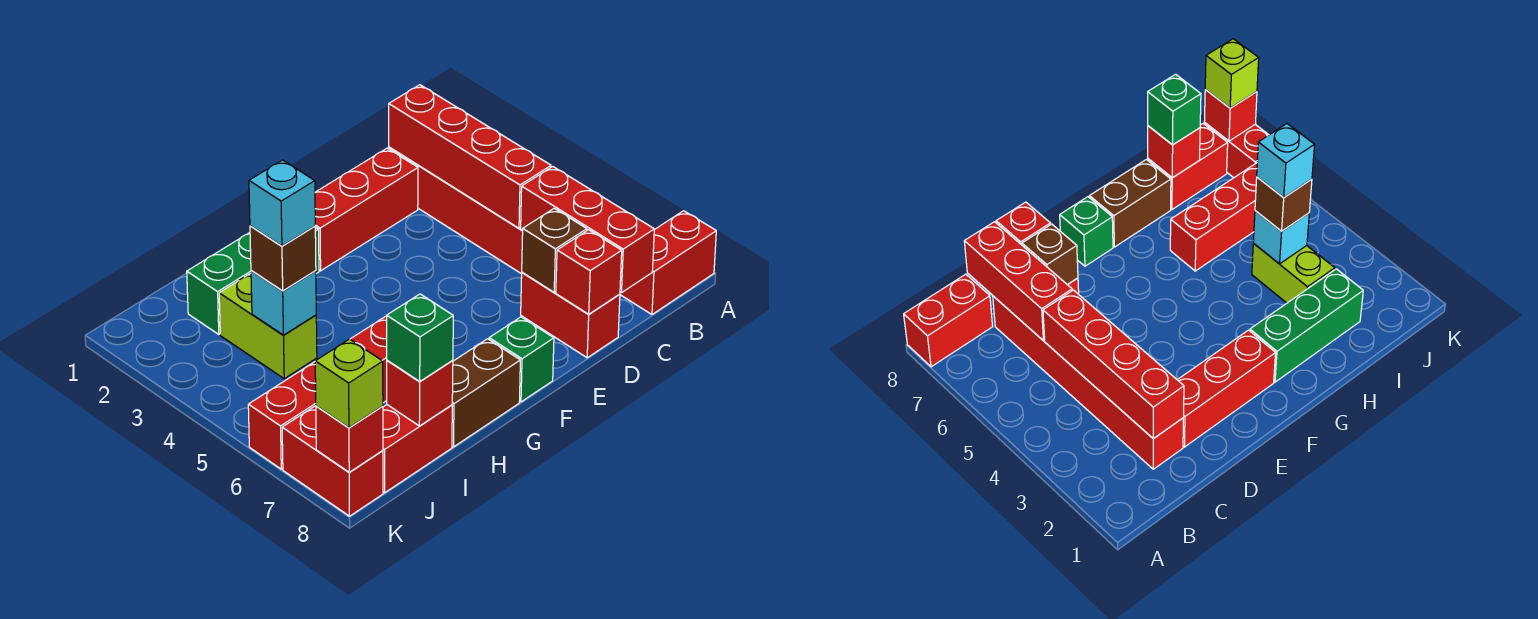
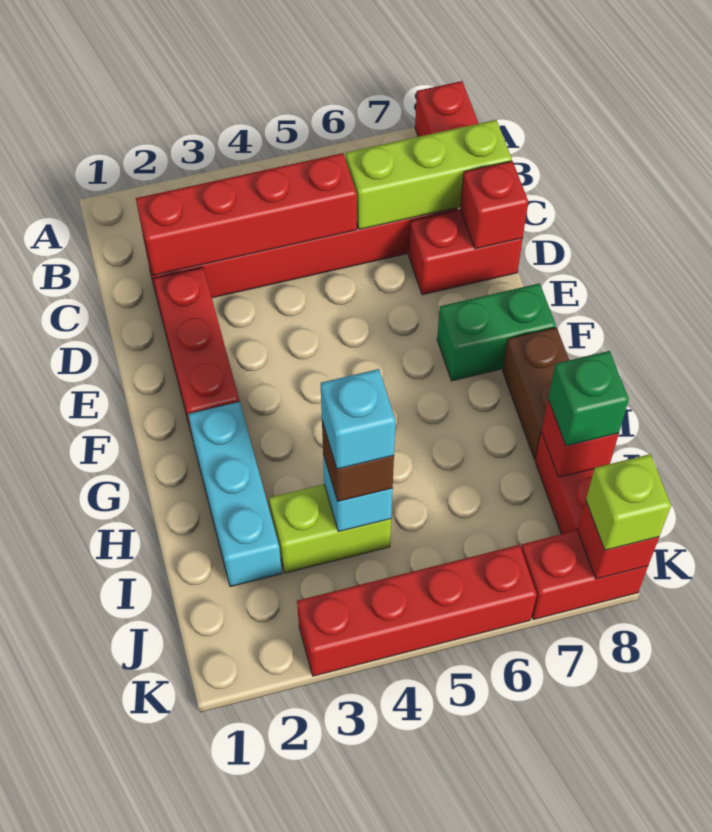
red brick C6:C8 level 2 -> lime brick C6:C8 level 2
brown brick D7 level 2 -> none
green brick F8 level 1 -> green brick F7:F8 level 1
green brick G2:I2 level 1 -> cyan brick G2:I2 level 1
red brick H6:K6 level 1 -> red brick K3:K6 level 1

